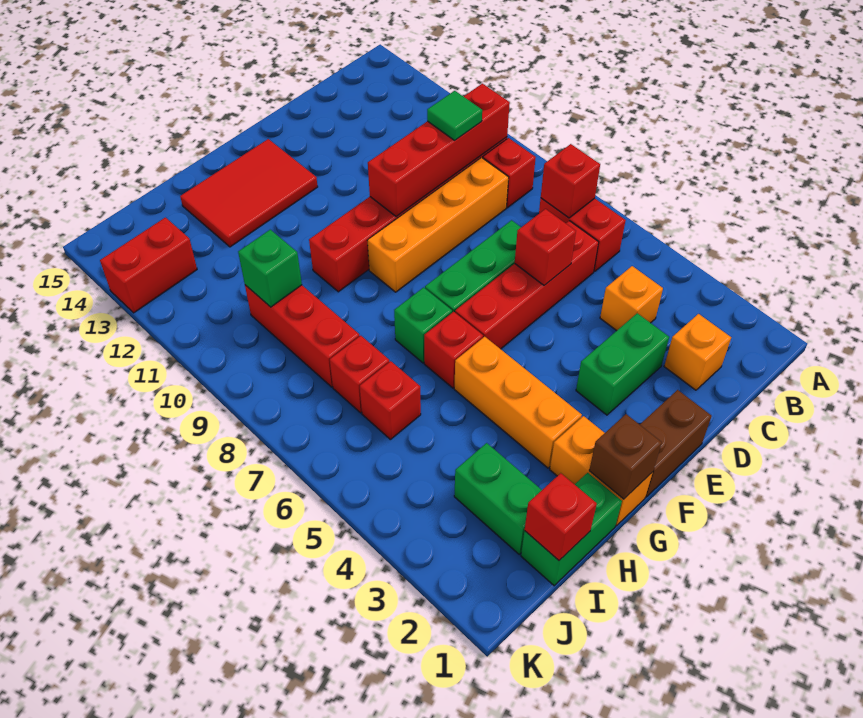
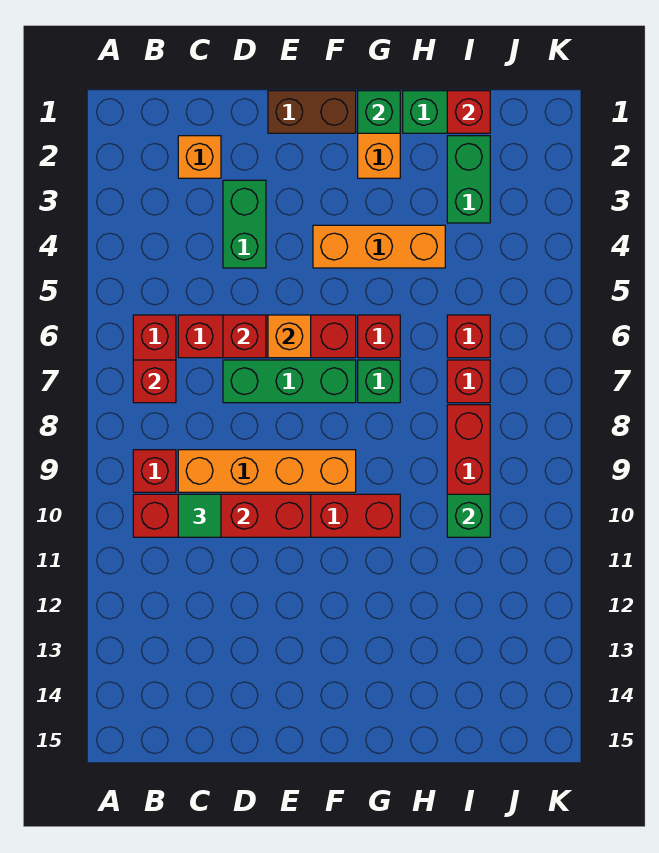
orange brick C4 level 1 -> orange brick E6 level 2
green brick D3:E3 level 1 -> green brick D3:D4 level 1
red tile F13:H14 level 1 -> none
brown brick G1 level 2 -> green brick G1 level 2
orange brick G3:G5 level 1 -> orange brick F4:H4 level 1
red brick J13:K13 level 1 -> none

